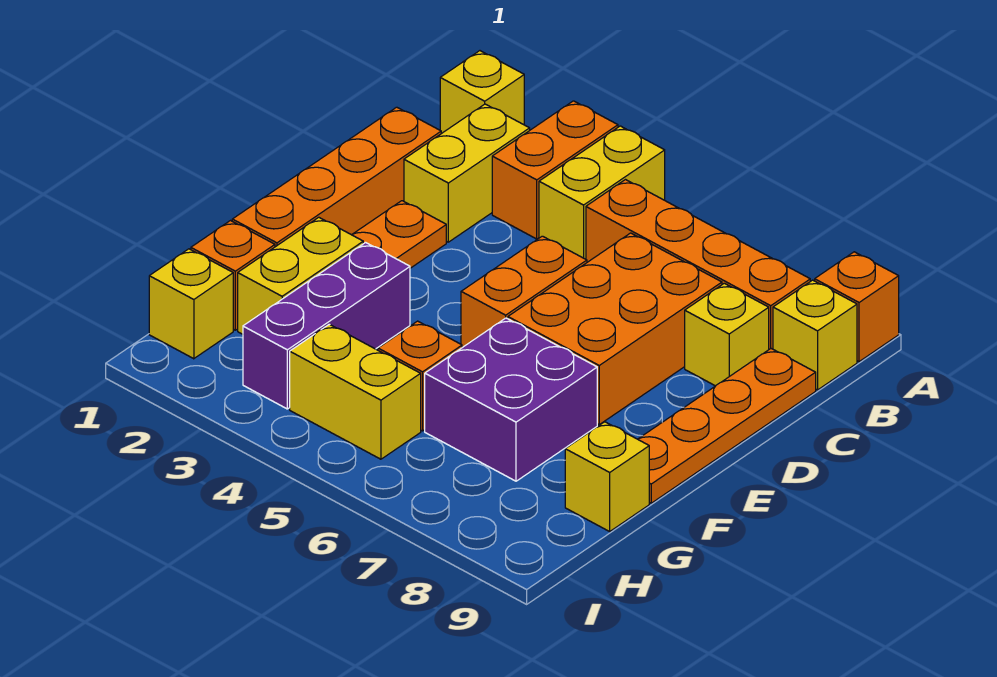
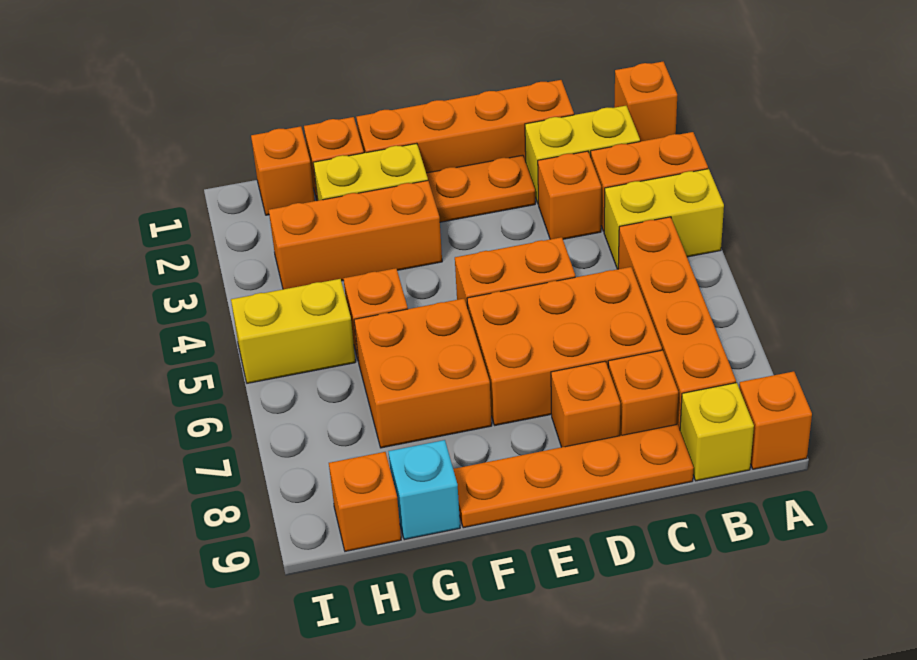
yellow brick A1 level 1 -> orange brick A1 level 1
none -> orange brick C3 level 1
yellow brick C8 level 1 -> orange brick C8 level 1
none -> orange brick D8 level 1
purple brick F3:H3 level 1 -> orange brick F3:H3 level 1
purple brick F6:G7 level 1 -> orange brick F6:G7 level 1
yellow brick G9 level 1 -> cyan brick G9 level 1
yellow brick H1 level 1 -> orange brick H1 level 1
yellow brick H4:H5 level 1 -> yellow brick H5:I5 level 1
none -> orange brick H9 level 1

